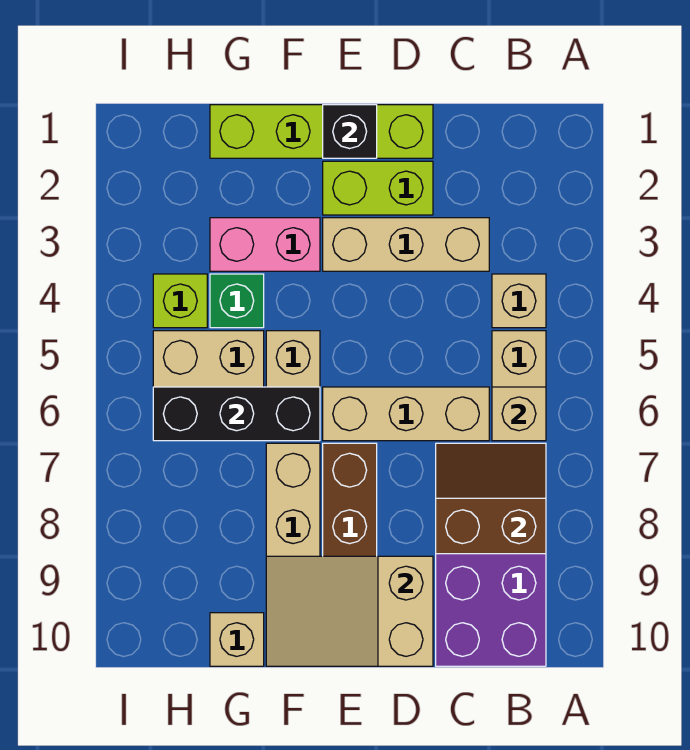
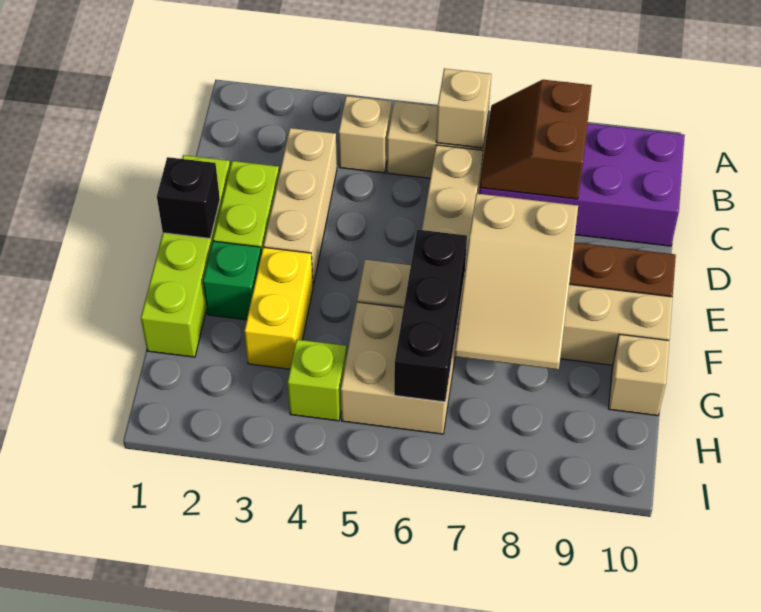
tan slope D9:F10 level 2 top D -> tan slope E7:G8 level 2 top E
pink brick F3:G3 level 1 -> yellow brick F3:G3 level 1
green brick G4 level 1 -> green brick F2 level 1

